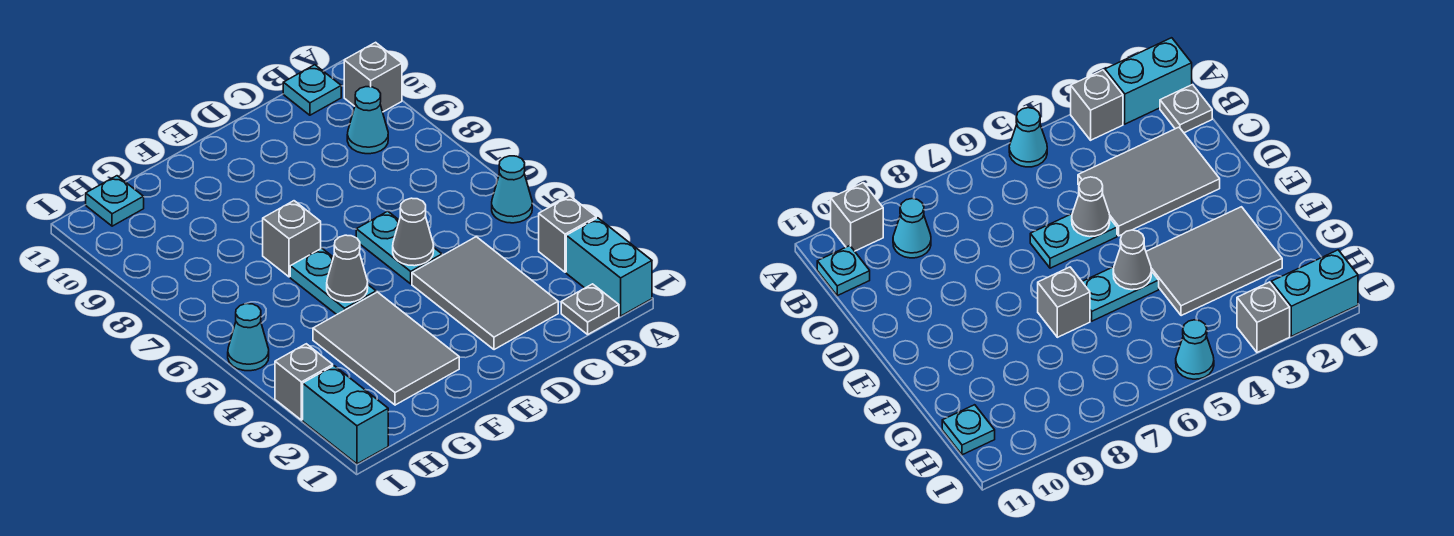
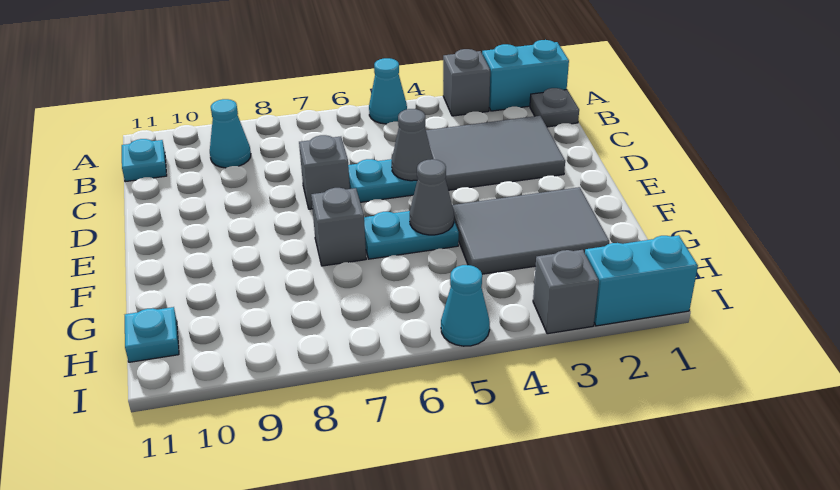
grey brick A10 level 1 -> grey brick D7 level 1

